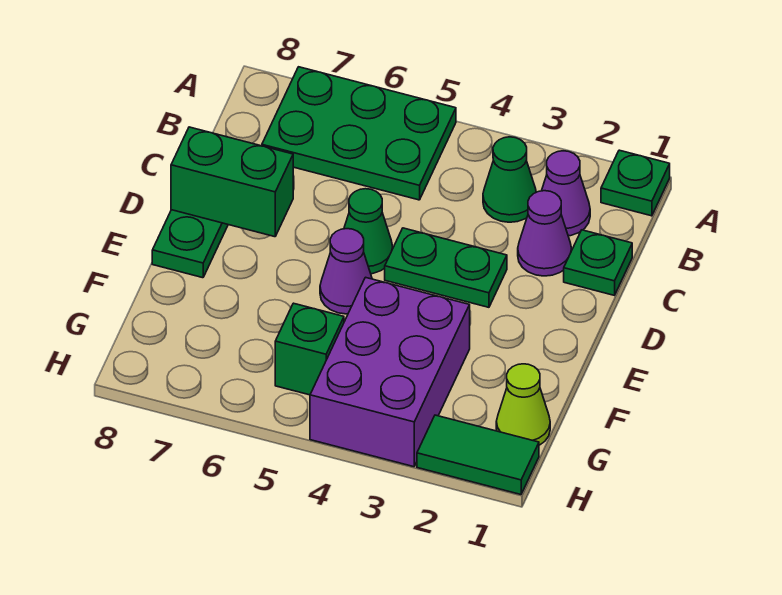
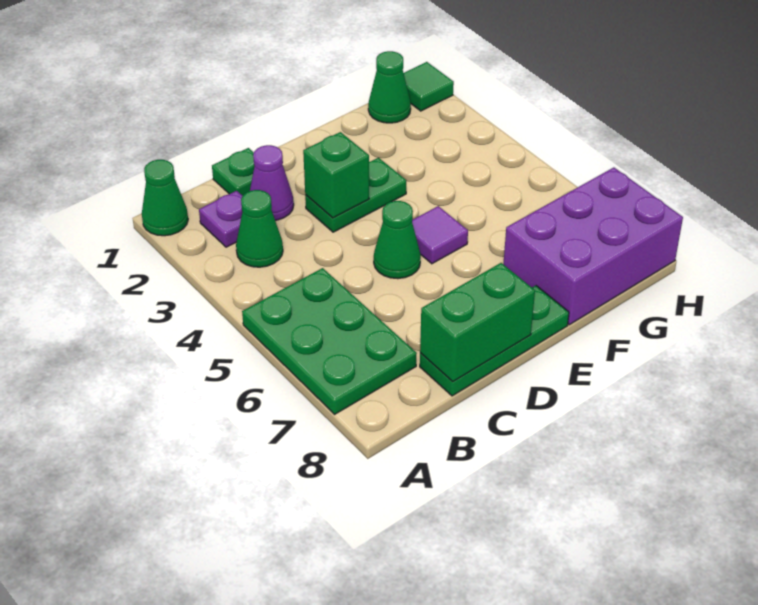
green plate A1 level 1 -> green cone A1 level 1
purple cone B2 level 1 -> purple plate B2 level 1
green plate D3:D4 level 1 -> green plate D3:E3 level 1
green brick D7:D8 level 2 -> green brick C8:D8 level 2
purple cone E5 level 1 -> purple tile E5 level 1
purple brick F3:H4 level 1 -> purple brick F7:H8 level 1
lime cone G1 level 1 -> green cone G1 level 1
green brick G5 level 1 -> green brick D3 level 2
green tile H1:H2 level 1 -> green tile H1 level 1

